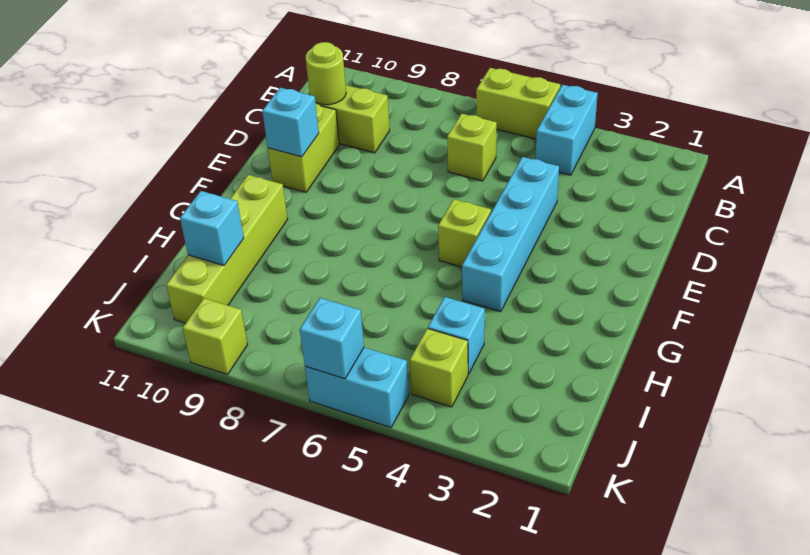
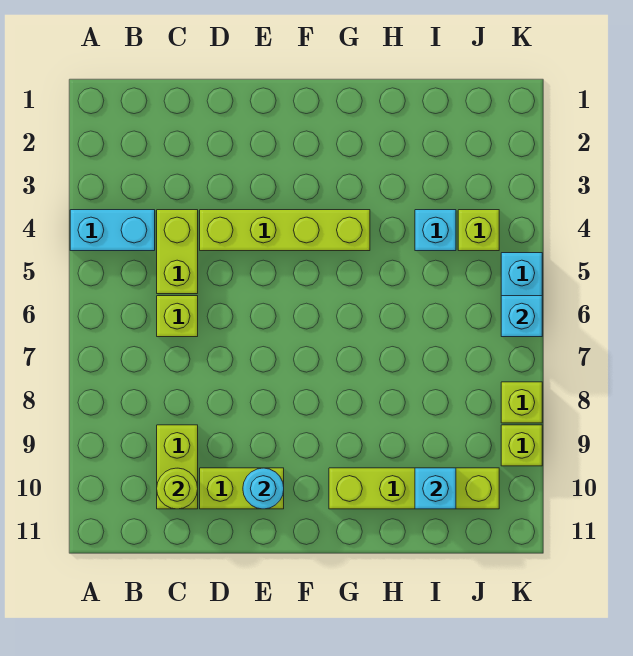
lime brick A5:A6 level 1 -> lime brick C4:C5 level 1
cyan brick D4:G4 level 1 -> lime brick D4:G4 level 1
cyan brick E10 level 2 -> cyan round brick E10 level 2
lime brick F5 level 1 -> lime brick K8 level 1

